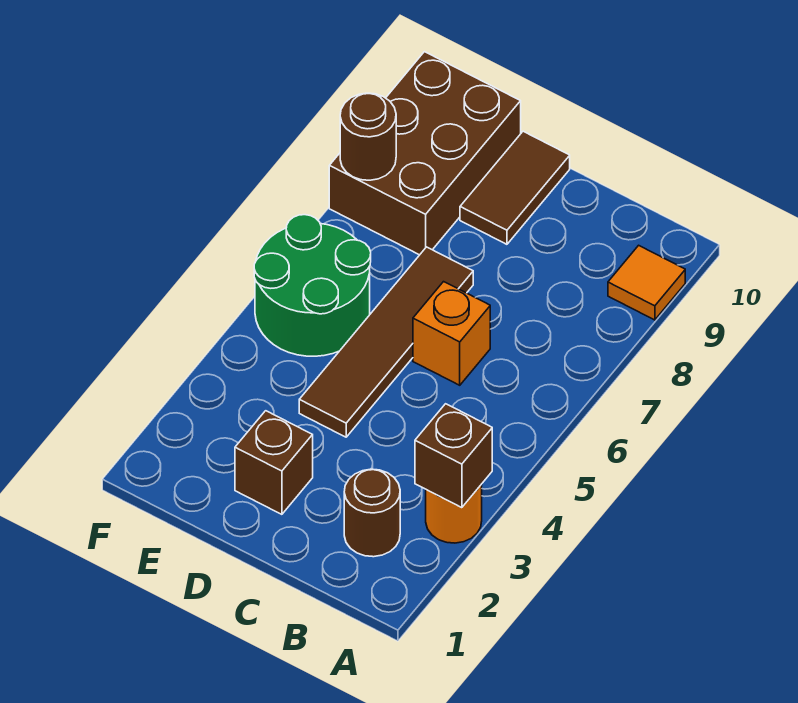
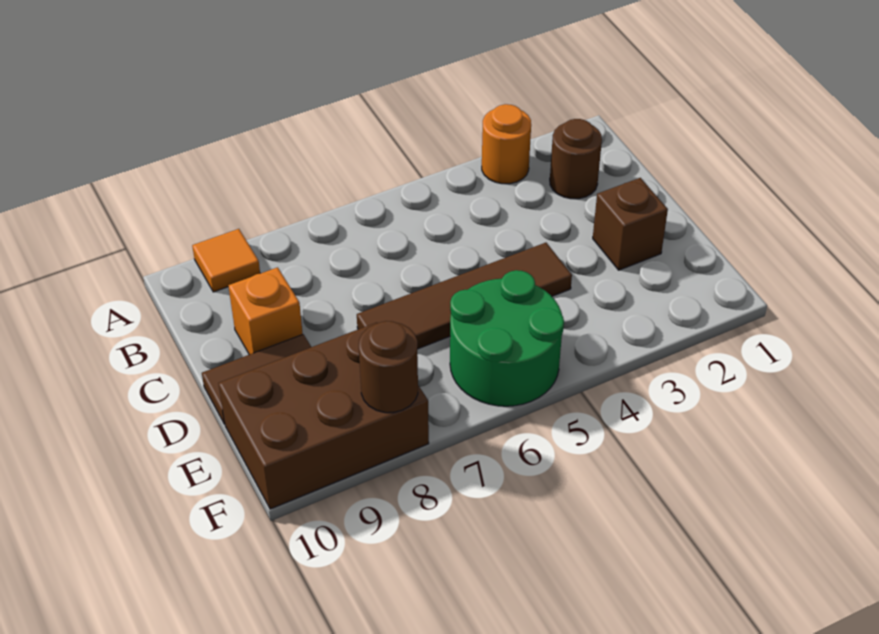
brown brick A3 level 2 -> none
orange brick C6 level 1 -> orange brick C9 level 1

